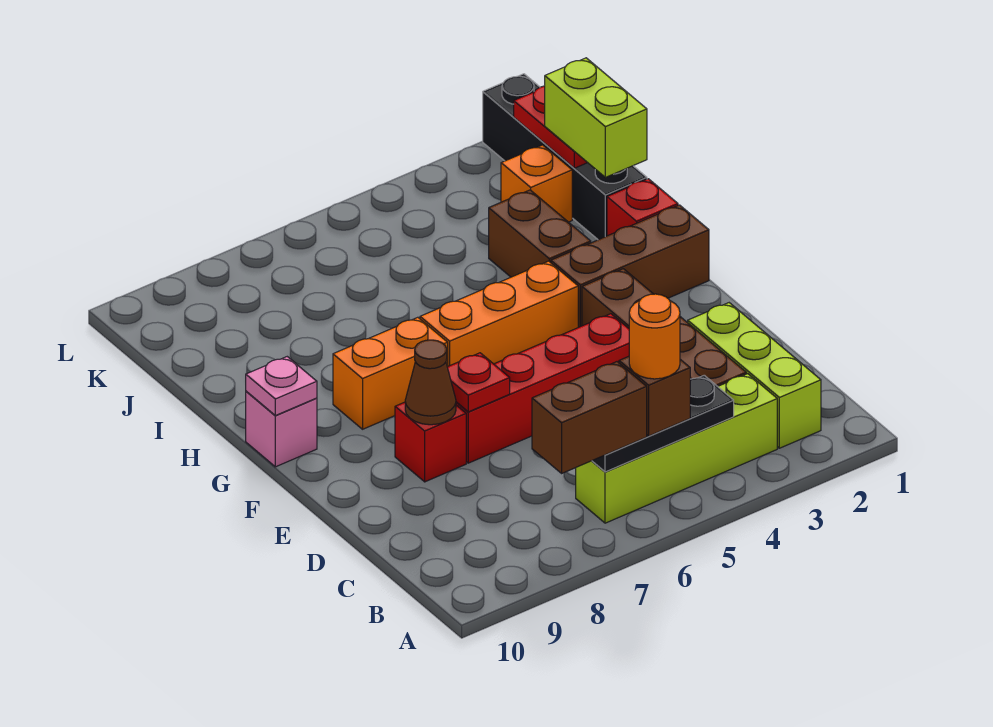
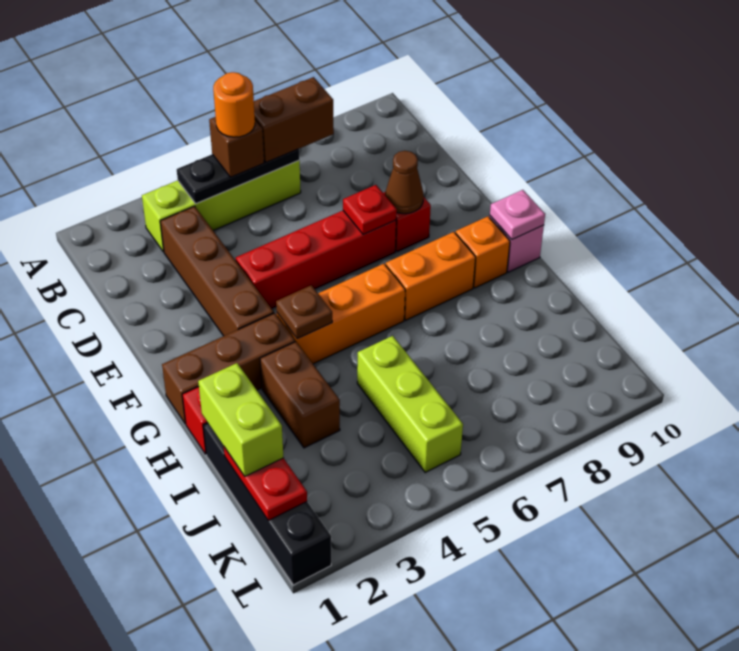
lime brick B2:D2 level 1 -> lime brick I5:K5 level 1
none -> brown plate G4 level 2
orange brick J2 level 1 -> orange brick G9 level 1

